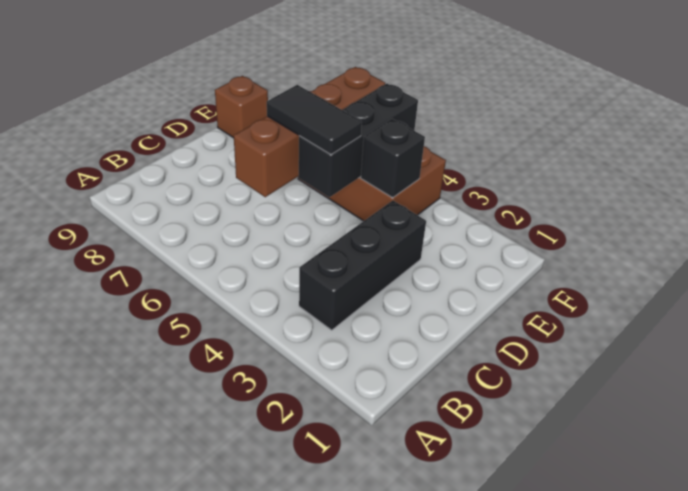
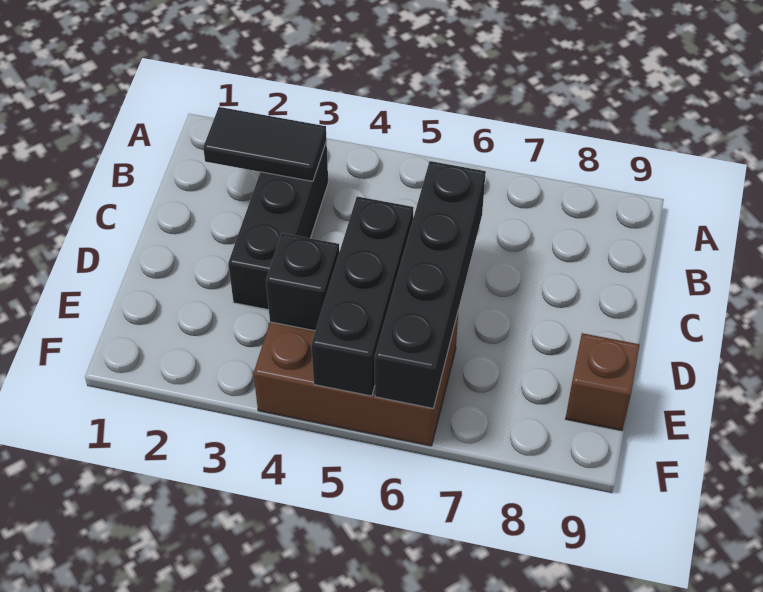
brown brick C6:F6 level 2 -> black brick C6:F6 level 2
black tile D5:D6 level 3 -> black tile B2:B3 level 2

